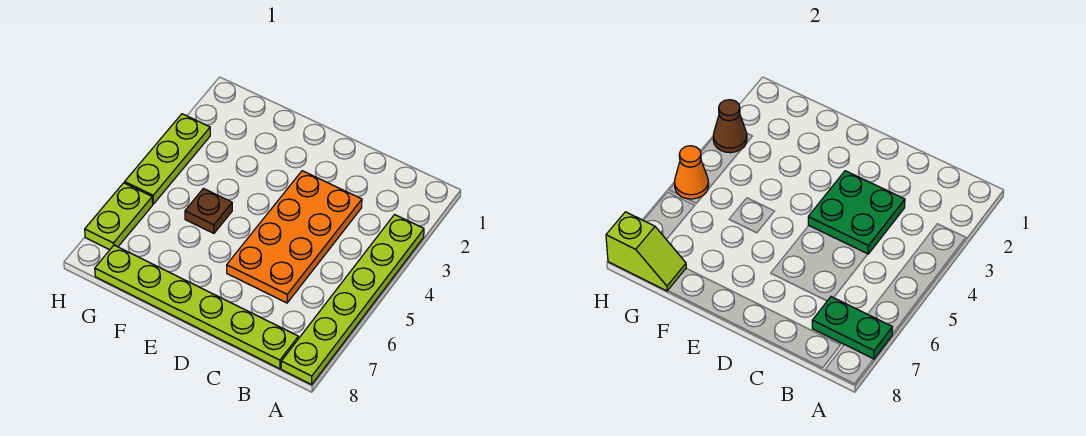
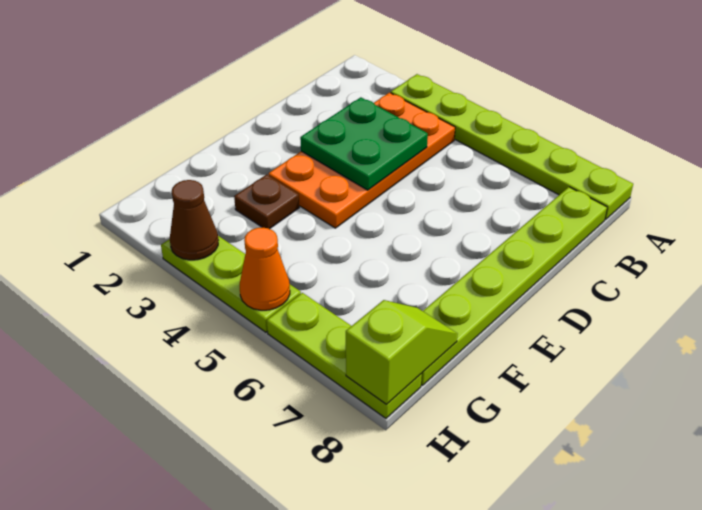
green plate A7:B7 level 2 -> none
orange plate C3:D6 level 1 -> orange plate B3:E4 level 1
brown plate F5 level 1 -> brown plate F3 level 1
lime plate H6:H7 level 1 -> lime plate H6:H8 level 1

